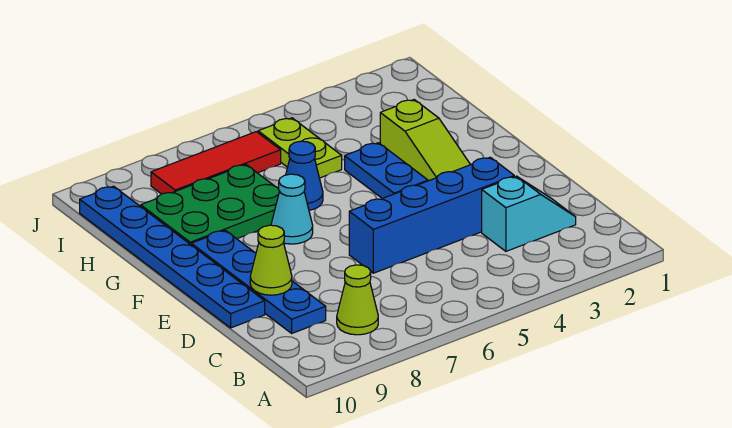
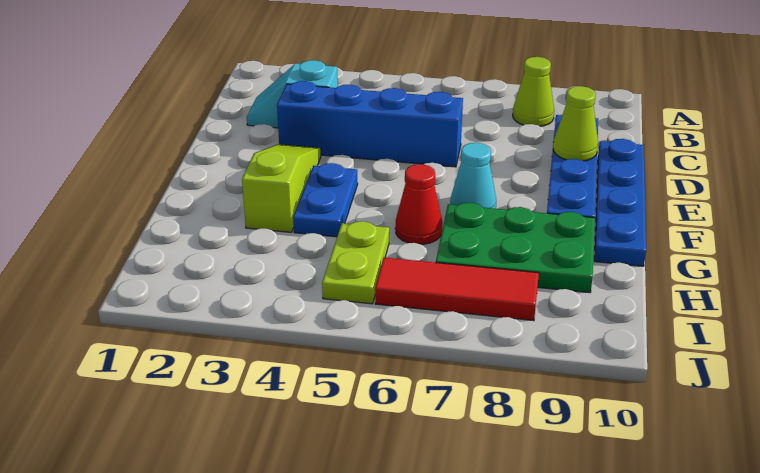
blue plate D10:I10 level 1 -> blue plate D10:G10 level 1
blue cone G6 level 1 -> red cone G6 level 1

